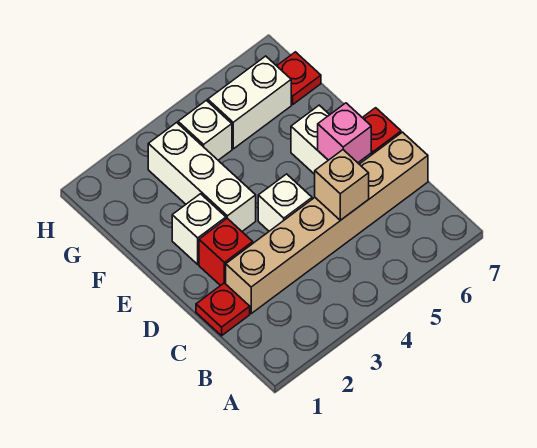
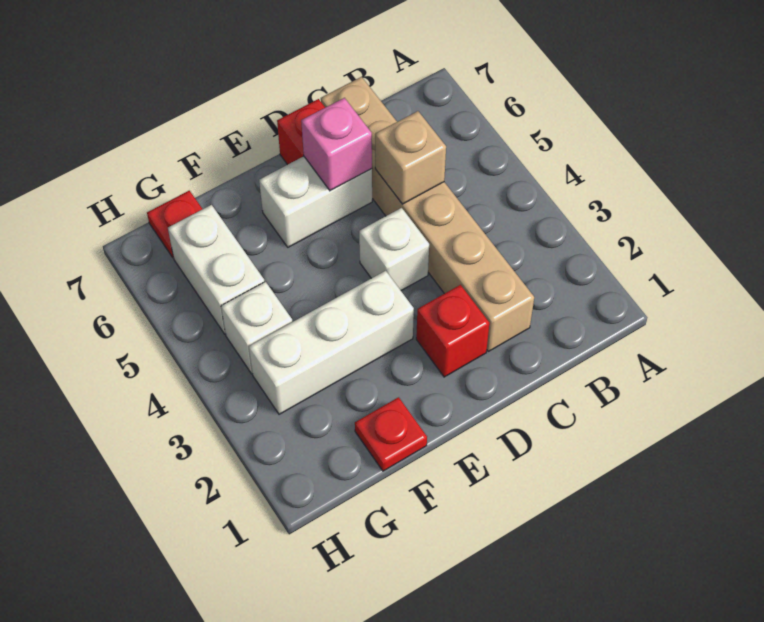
red plate C1 level 1 -> red plate F1 level 1
white brick E2 level 1 -> none

